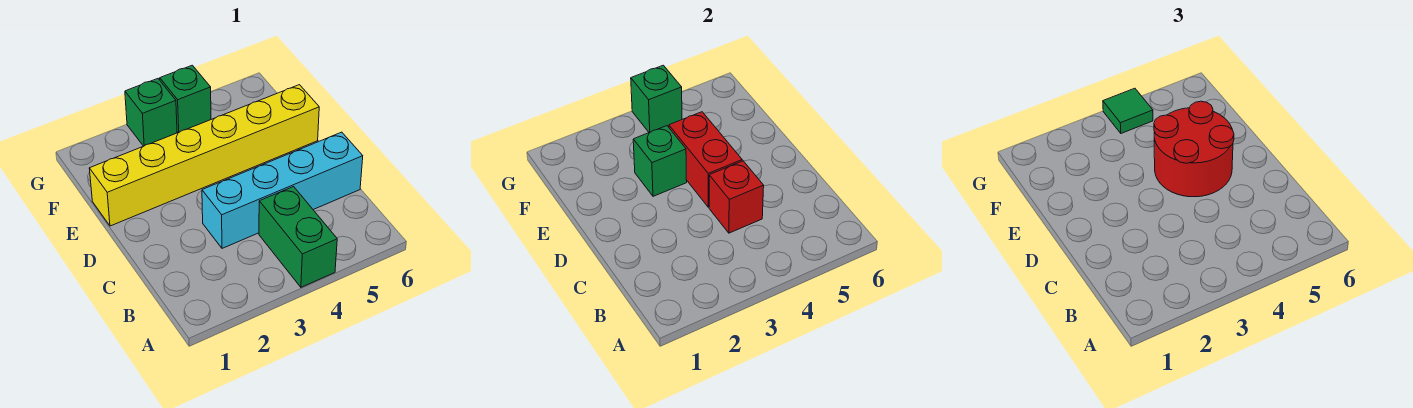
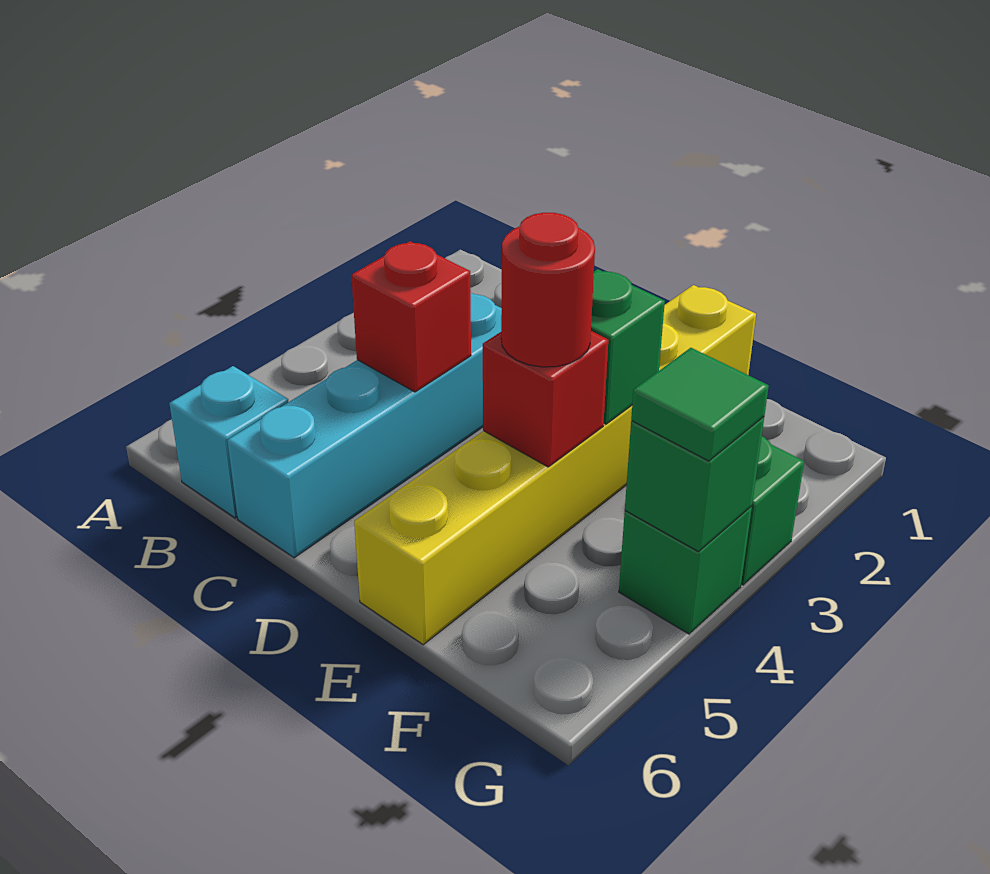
green brick A4:B4 level 1 -> none
none -> cyan brick B6 level 1
red brick D4:E4 level 2 -> red brick E4 level 2
red round brick D4:E5 level 3 -> red round brick E4 level 3

